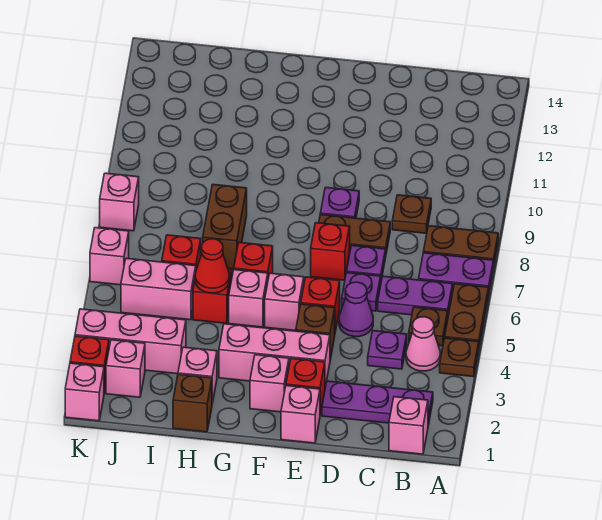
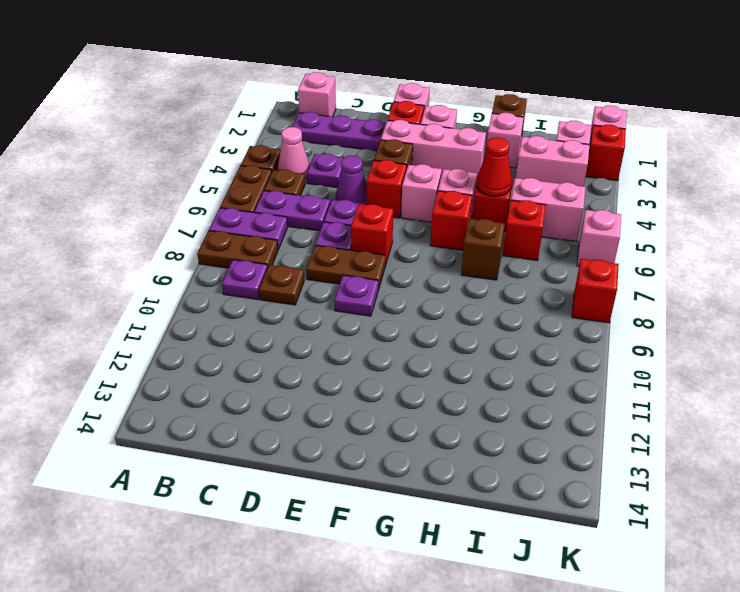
none -> purple plate B9 level 1
brown brick H7:H8 level 1 -> brown brick H7 level 1
pink brick I3:K3 level 1 -> pink brick I3:J3 level 1
pink brick K8 level 1 -> red brick K8 level 1

